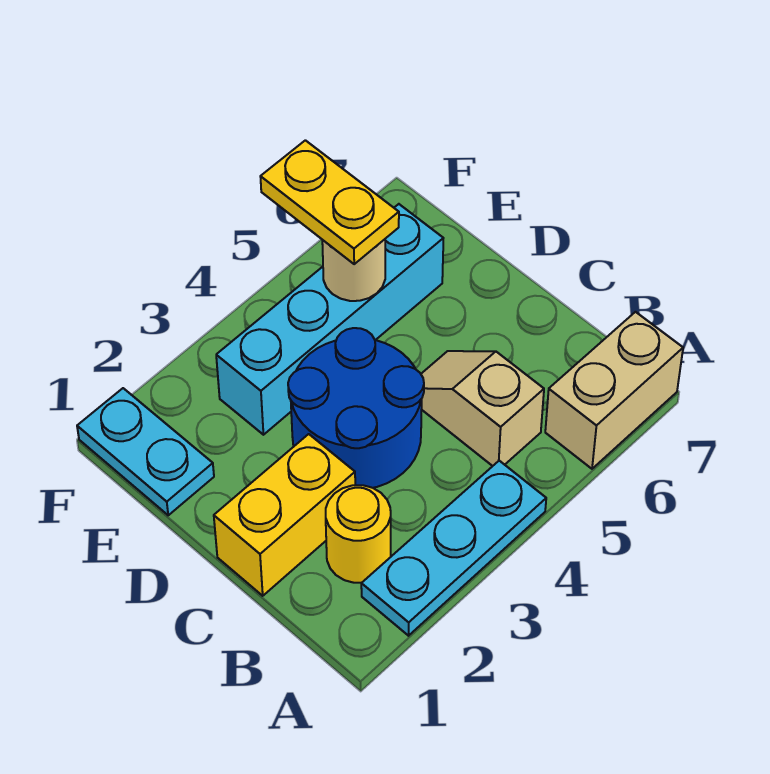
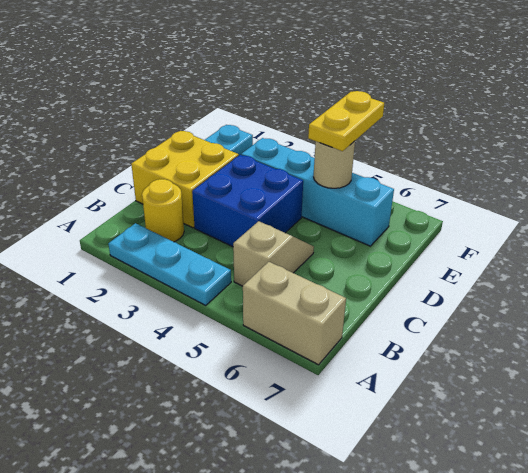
yellow brick C1:C2 level 1 -> yellow brick C1:D2 level 1
blue round brick C3:D4 level 1 -> blue brick C3:D4 level 1

